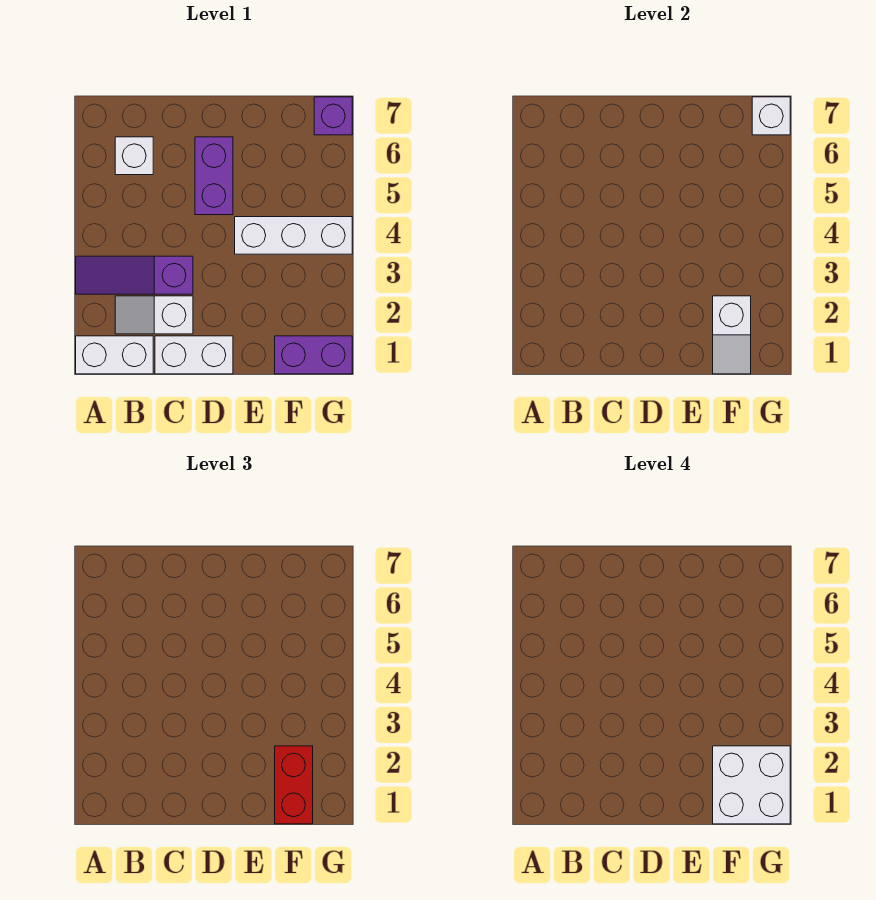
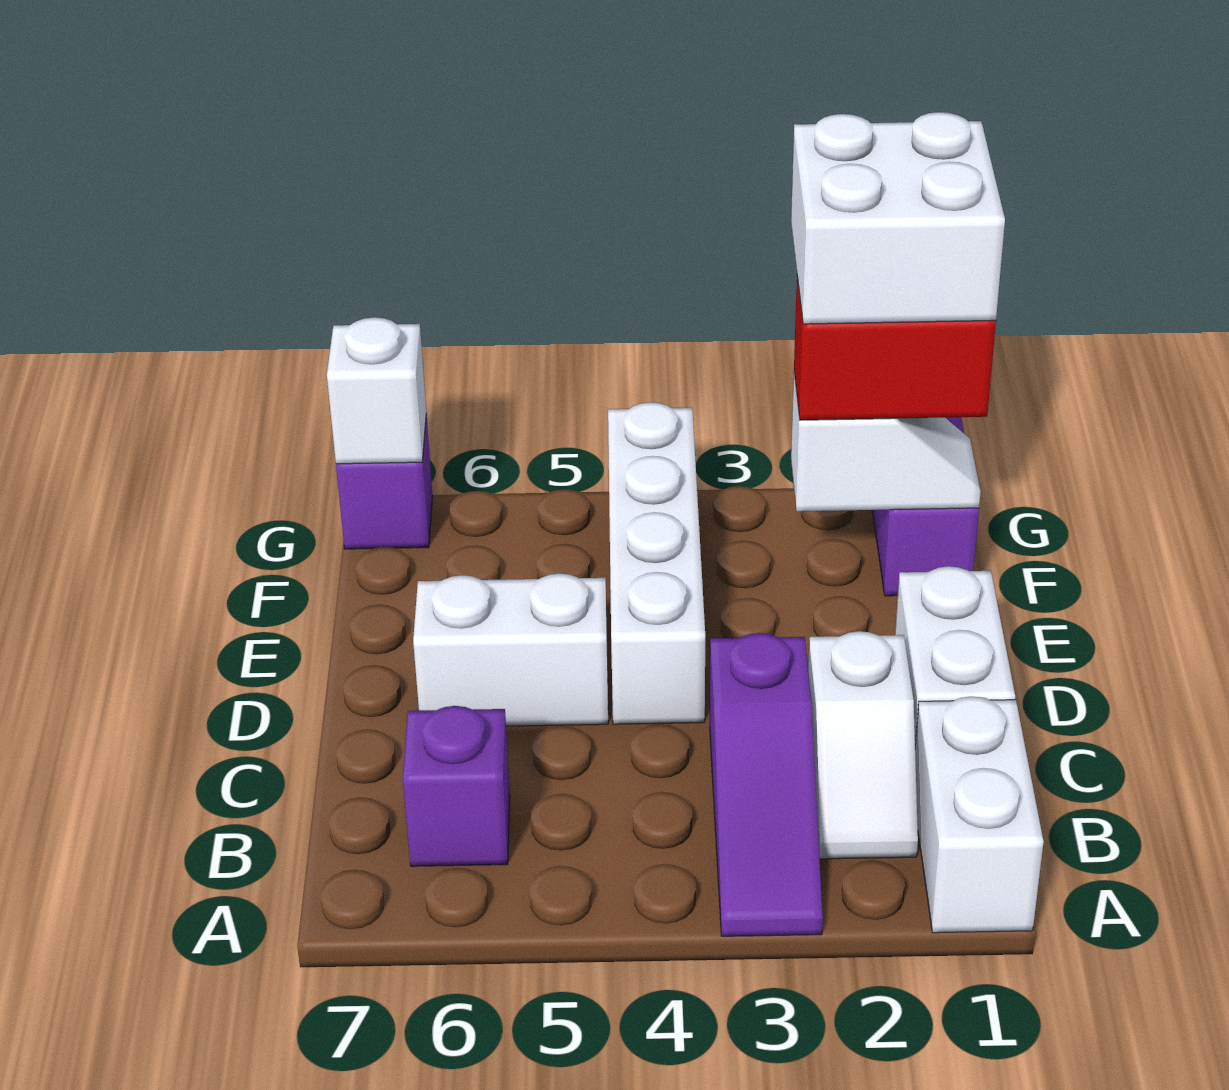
white brick B6 level 1 -> purple brick B6 level 1
purple brick D5:D6 level 1 -> white brick D5:D6 level 1
white brick E4:G4 level 1 -> white brick D4:G4 level 1

